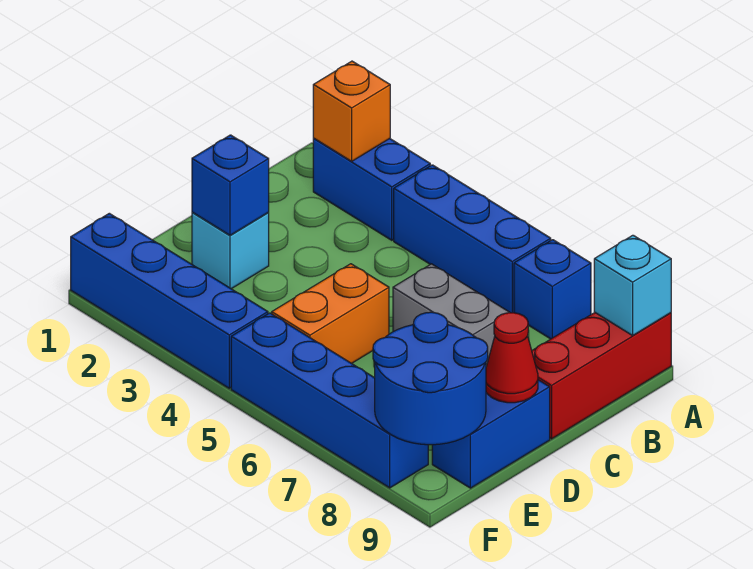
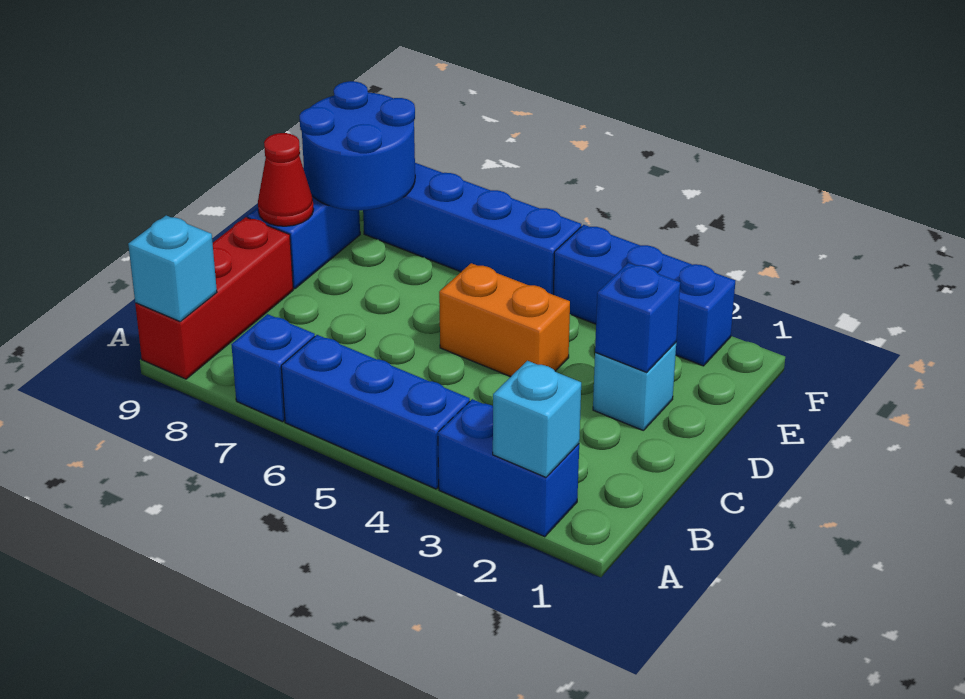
orange brick A2 level 2 -> cyan brick A2 level 2
grey brick C6:C7 level 1 -> none
orange brick D5:E5 level 1 -> orange brick D4:D5 level 1
blue brick F1:F4 level 1 -> blue brick F2:F4 level 1

